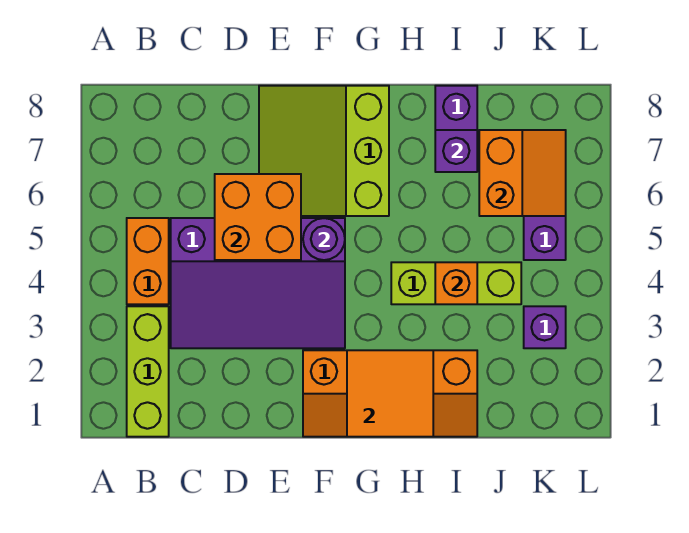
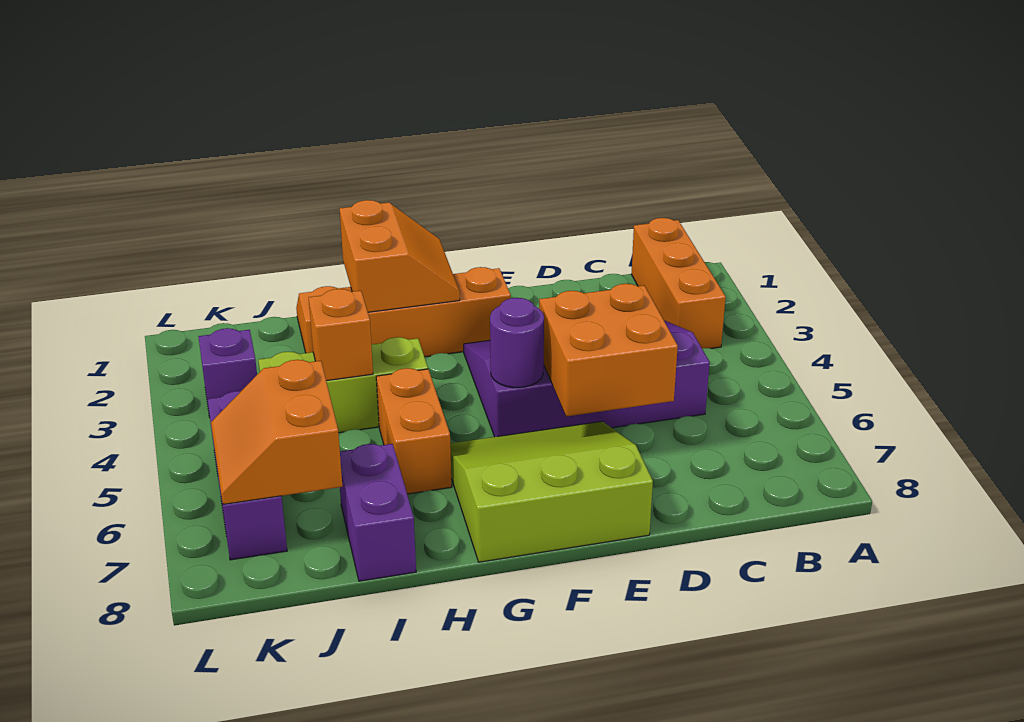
lime brick B1:B3 level 1 -> orange brick B1:B3 level 1
orange brick B4:B5 level 1 -> orange brick H5:H6 level 1
lime slope E6:G8 level 1 top G -> lime slope E6:G8 level 1 top 8
orange tile G1:H2 level 2 -> orange slope G1:H2 level 2 top H
purple brick I7 level 2 -> none

